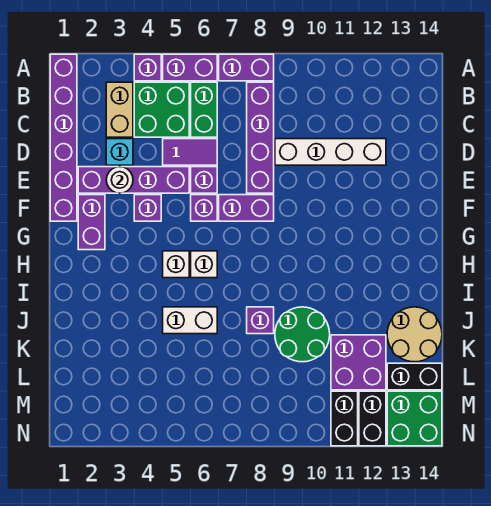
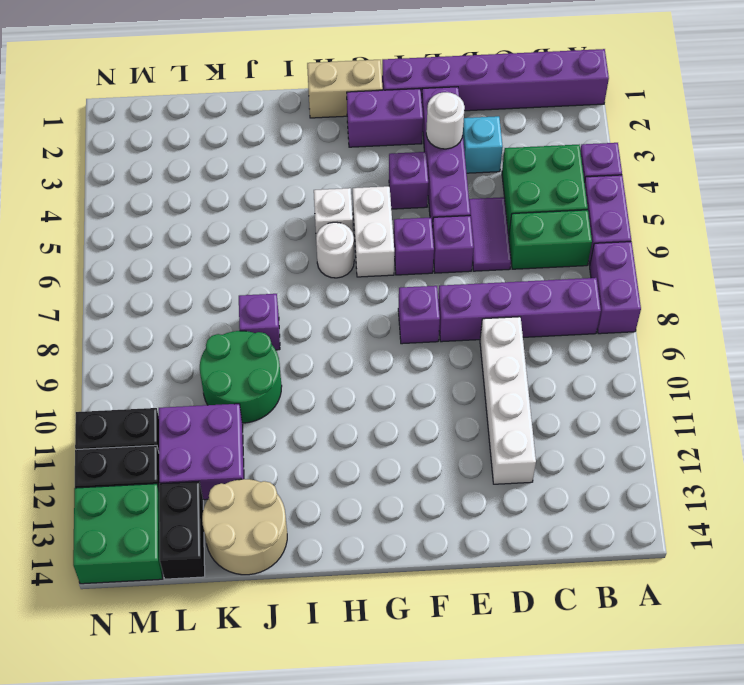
tan brick B3:C3 level 1 -> tan brick G1:H1 level 1
purple brick F7:F8 level 1 -> purple brick F8 level 1
white brick H6 level 1 -> white round brick H6 level 1
white brick J5:J6 level 1 -> white brick G5:G6 level 1

